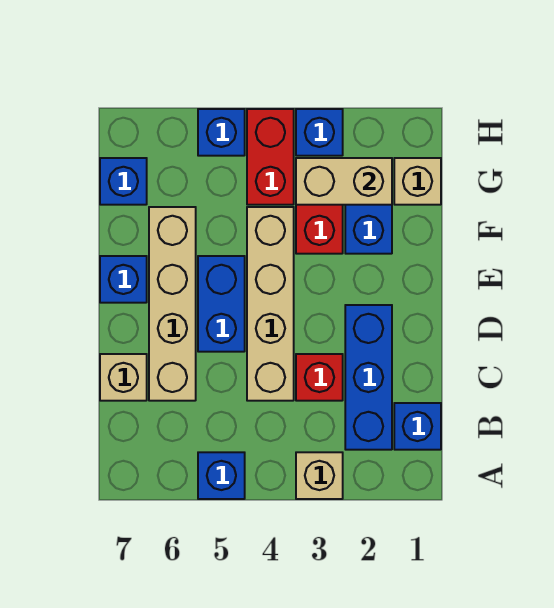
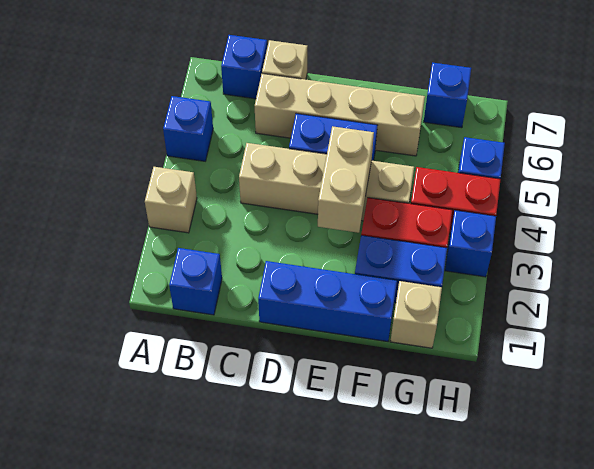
blue brick B2:D2 level 1 -> blue brick D1:F1 level 1
red brick C3 level 1 -> none
blue brick E7 level 1 -> blue brick B7 level 1
tan brick G2:G3 level 2 -> tan brick E3:E4 level 2

